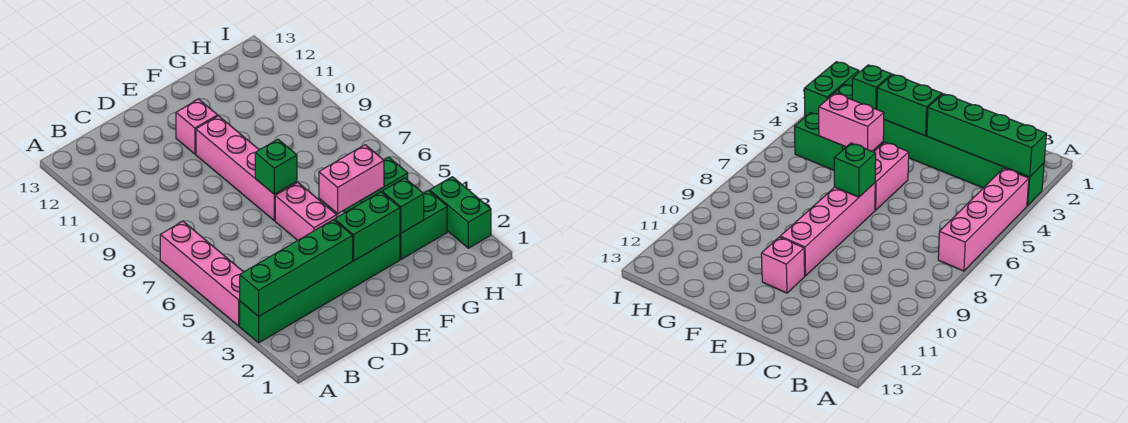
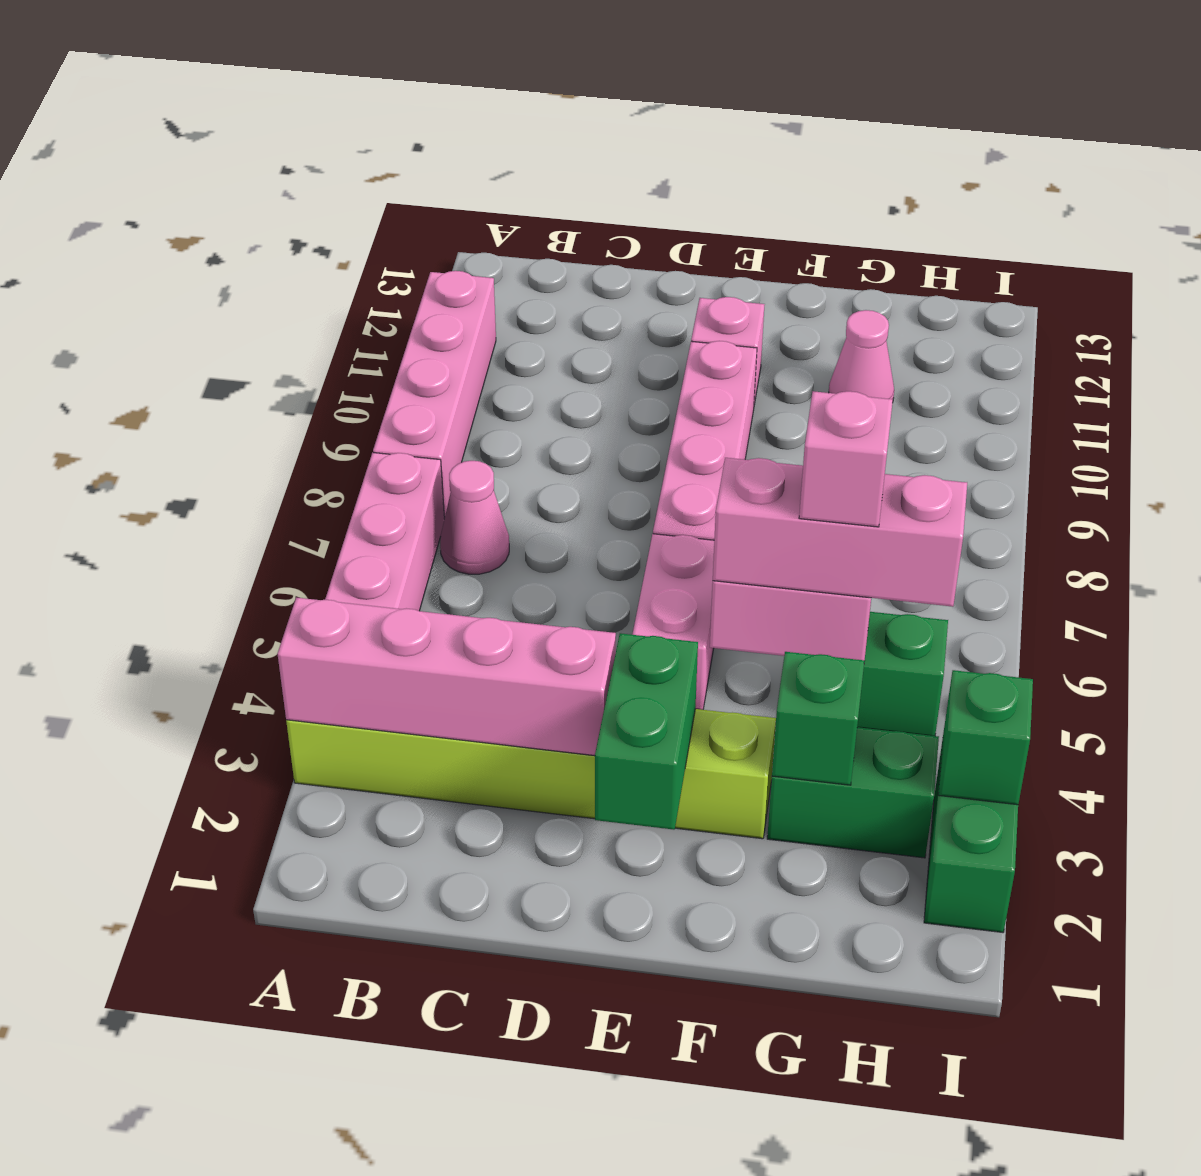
green brick A3:F3 level 1 -> lime brick A3:F3 level 1
green brick A3:D3 level 2 -> pink brick A3:D3 level 2
none -> pink brick A8:A11 level 1
none -> pink cone B7 level 1
green brick E3:F3 level 2 -> green brick E2:E3 level 2
green brick E7 level 2 -> green brick I3 level 2
none -> pink brick F5:H5 level 3
none -> pink brick G5 level 4
none -> pink cone G11 level 1

